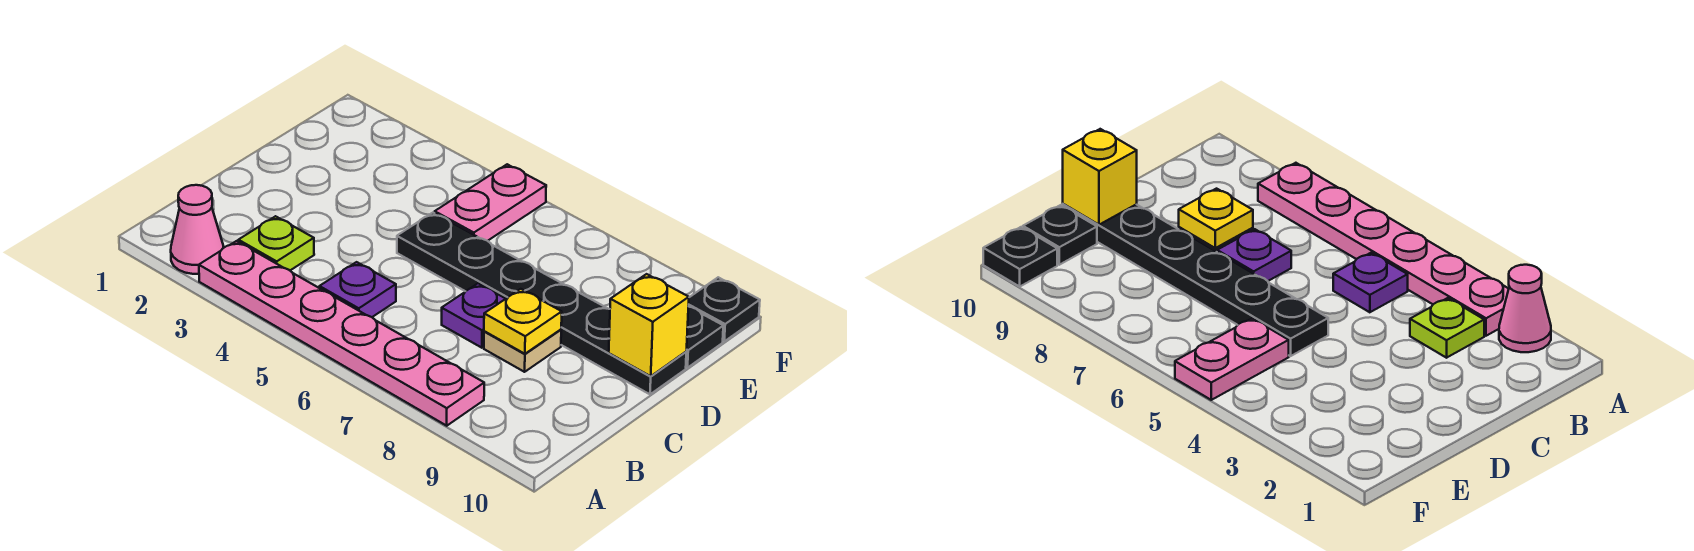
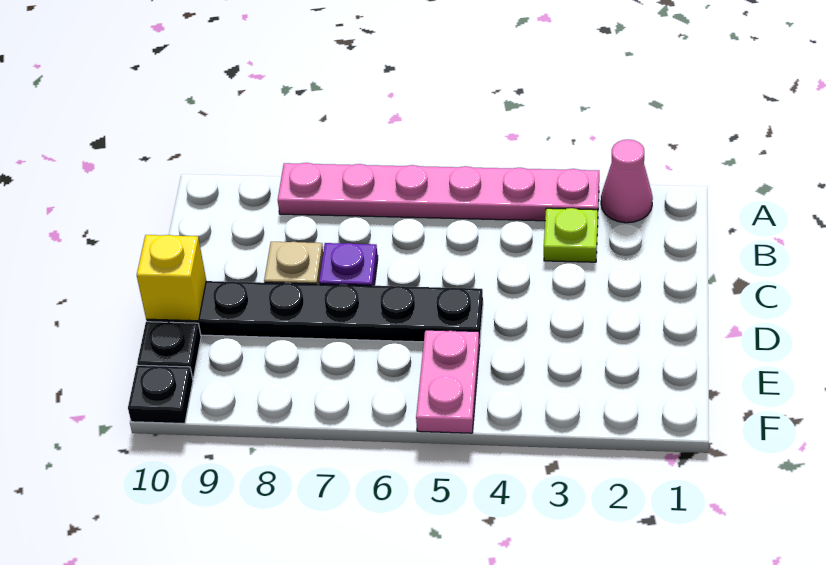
purple plate B5 level 1 -> none
yellow plate C8 level 2 -> none

